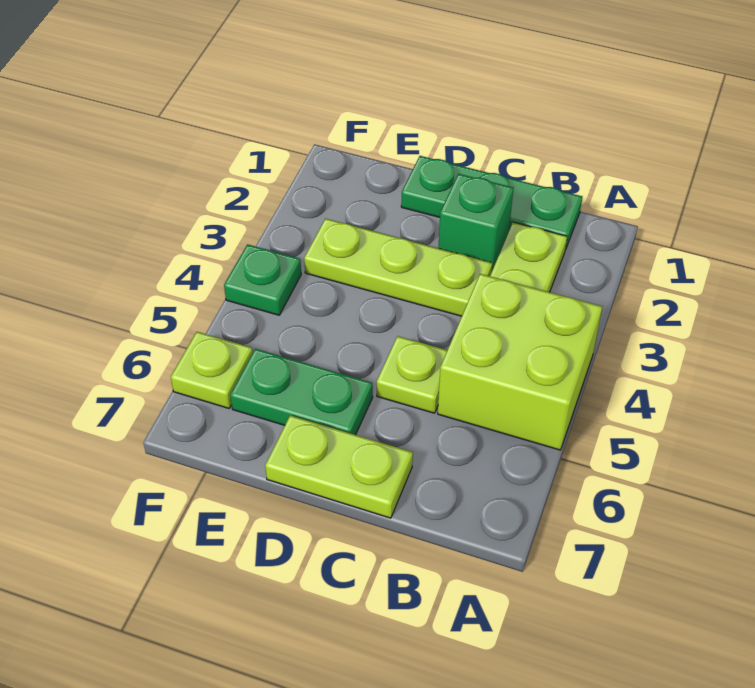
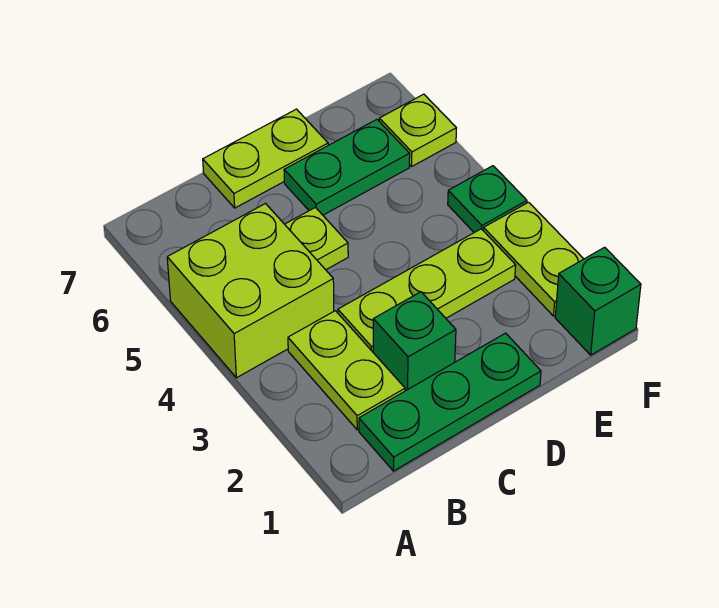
none -> green brick F1 level 1
none -> lime plate F2:F3 level 1

